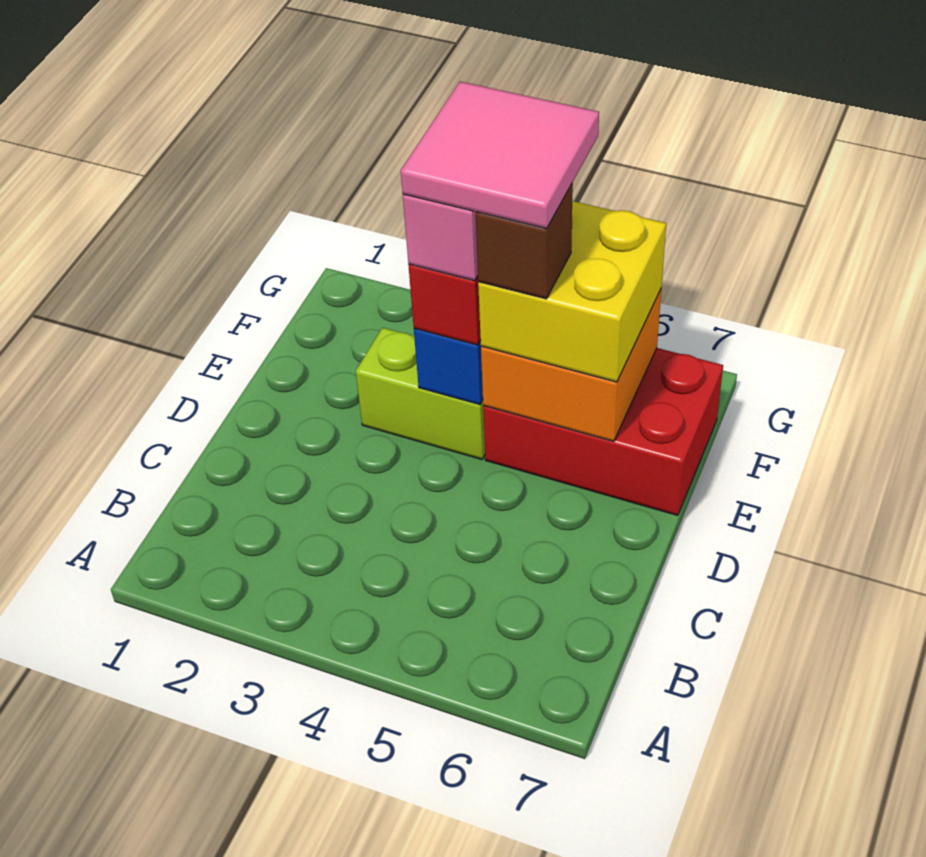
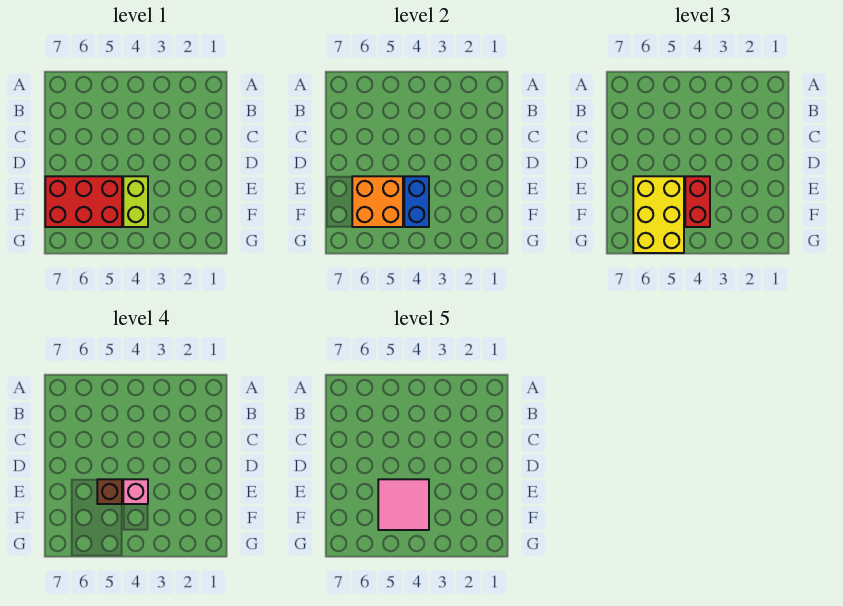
lime brick E3:E4 level 1 -> lime brick E4:F4 level 1
yellow brick E5:F6 level 3 -> yellow brick E5:G6 level 3

